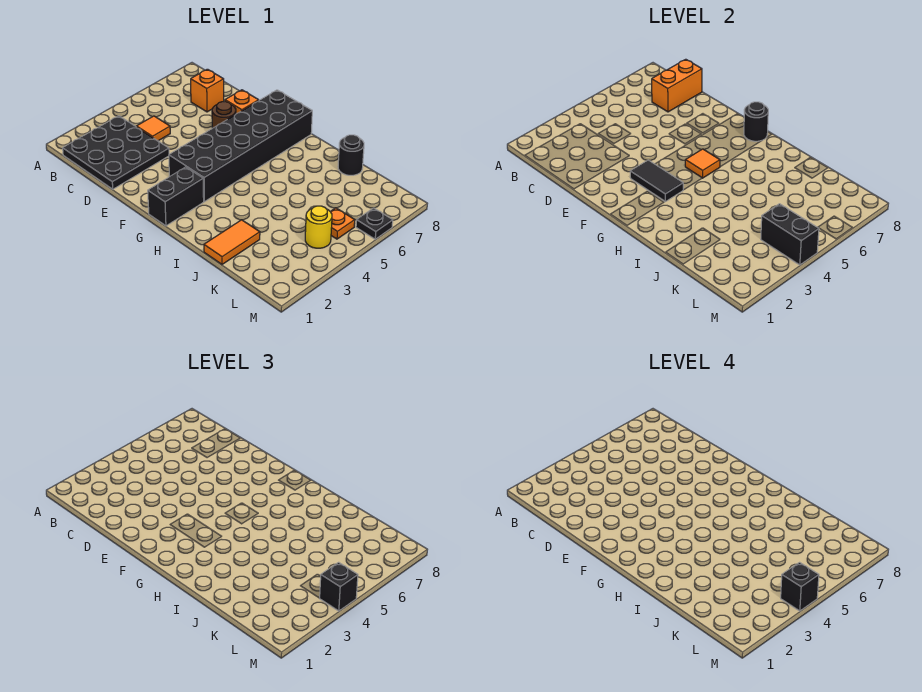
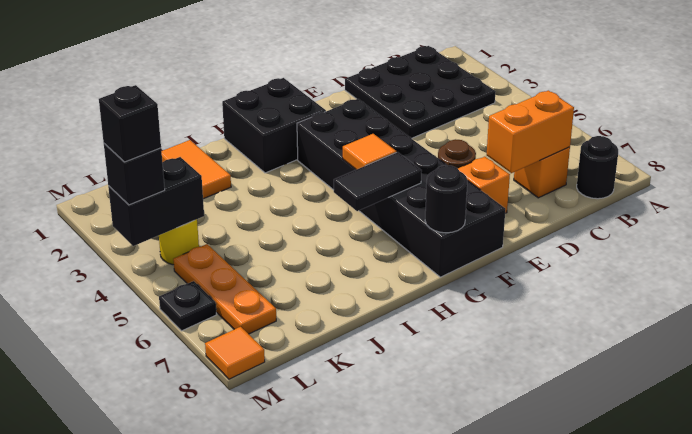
orange tile C4 level 1 -> orange tile M8 level 1
orange brick C7:C8 level 2 -> orange brick C7:D7 level 2
black tile F3:G3 level 2 -> black tile G6:H6 level 2
black brick G1:G2 level 1 -> black brick G1:H2 level 1
black round brick J8 level 1 -> black round brick B8 level 1
orange plate L5 level 1 -> orange plate L5:L7 level 1

